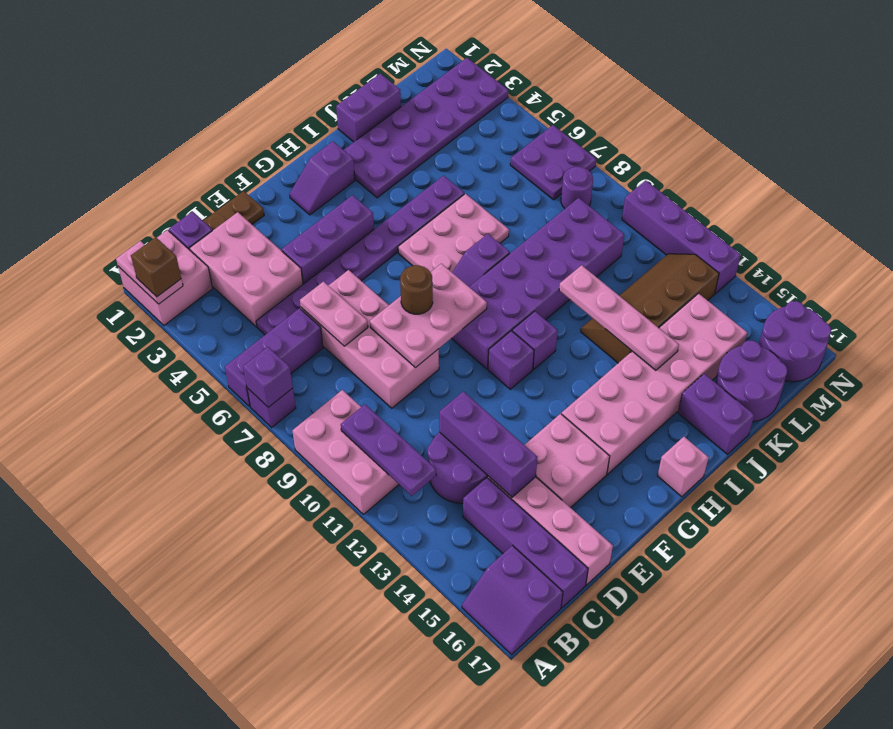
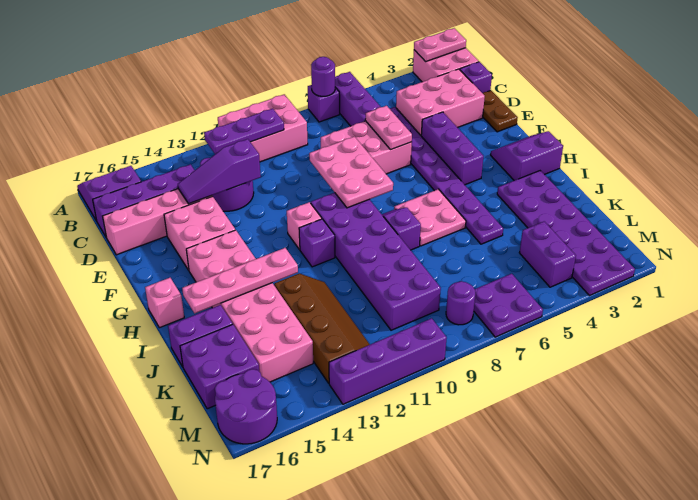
brown brick A2 level 3 -> none
purple brick A7 level 2 -> purple round brick A7 level 2
pink brick D6:E9 level 1 -> pink brick D6:E8 level 1
pink plate D6:D7 level 2 -> pink plate D6:E6 level 2
purple brick D12:D14 level 2 -> purple slope D12:D14 level 2 top 12
brown round brick F8 level 3 -> none
purple slope G2:H2 level 1 top H -> purple slope G1:H2 level 1 top H
purple brick G11 level 1 -> pink brick G11 level 1
pink plate H6:J7 level 1 -> pink plate H6:I7 level 1
purple brick J1:K1 level 1 -> purple brick L4:M4 level 1
pink plate J11:J14 level 2 -> pink plate I13:I16 level 2
purple round brick K16:L17 level 1 -> purple brick K16:L17 level 1

